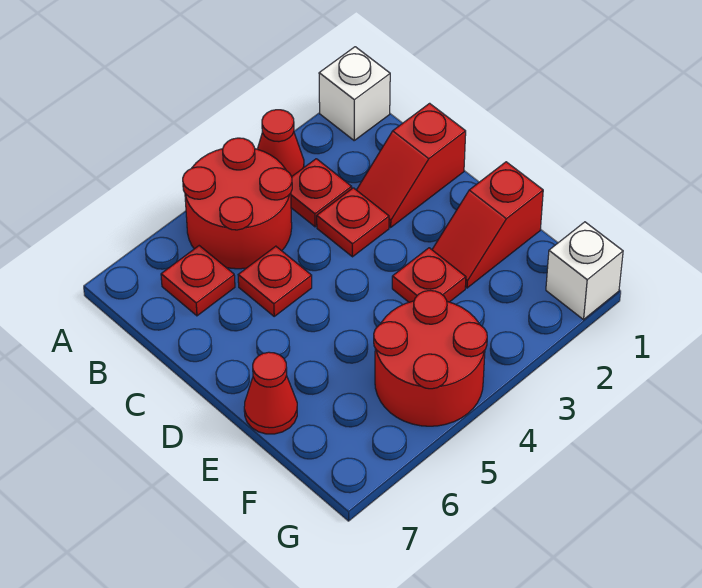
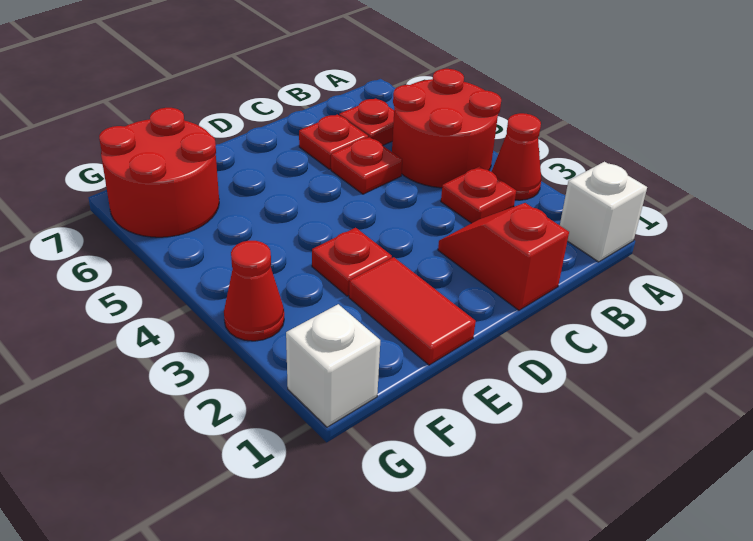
red plate C3 level 1 -> red plate C6 level 1
red slope E1:E2 level 1 top 1 -> red tile E1:E2 level 1
red cone E7 level 1 -> red cone G3 level 1
red round brick F4:G5 level 1 -> red round brick F6:G7 level 1

